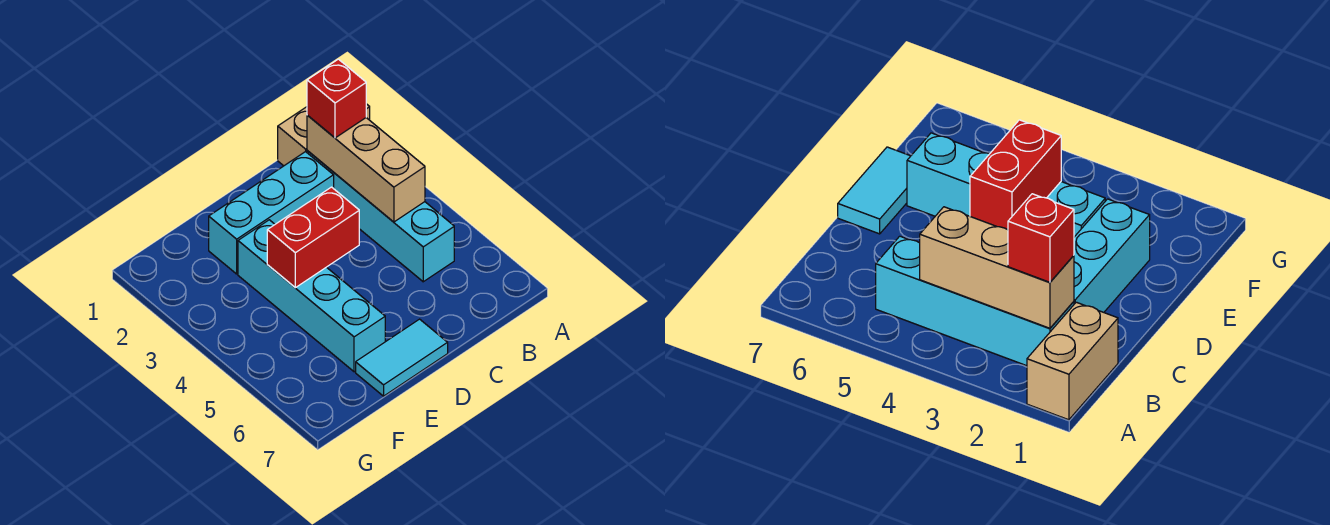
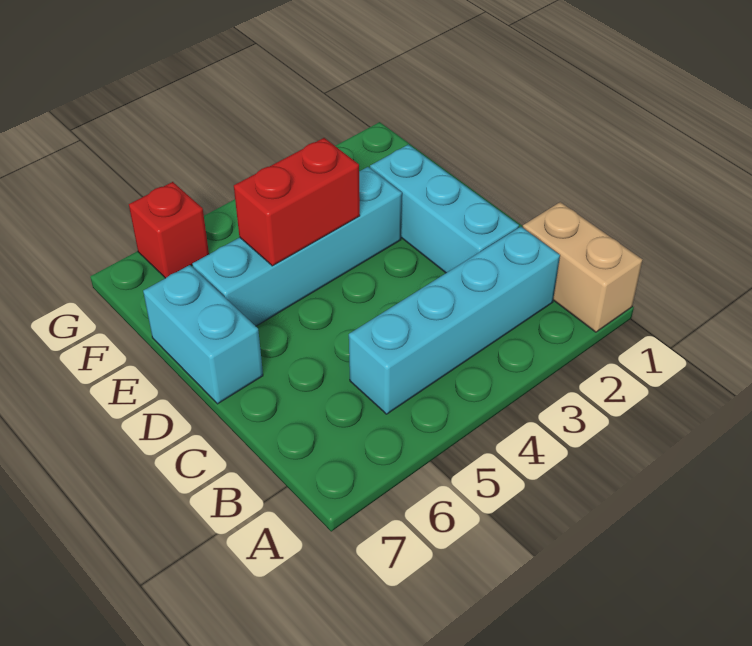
tan brick B2:B4 level 2 -> none
red brick B2 level 3 -> red brick G6 level 1
red brick D4:E4 level 2 -> red brick E4:E5 level 2
cyan tile D7:E7 level 1 -> cyan brick D7:E7 level 1

